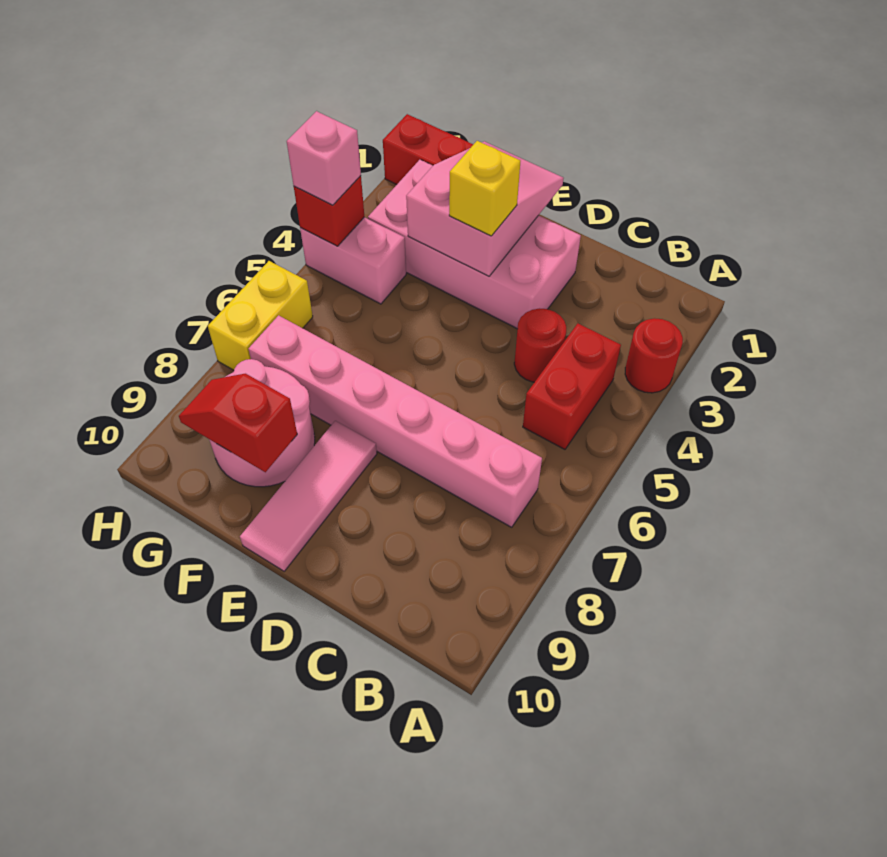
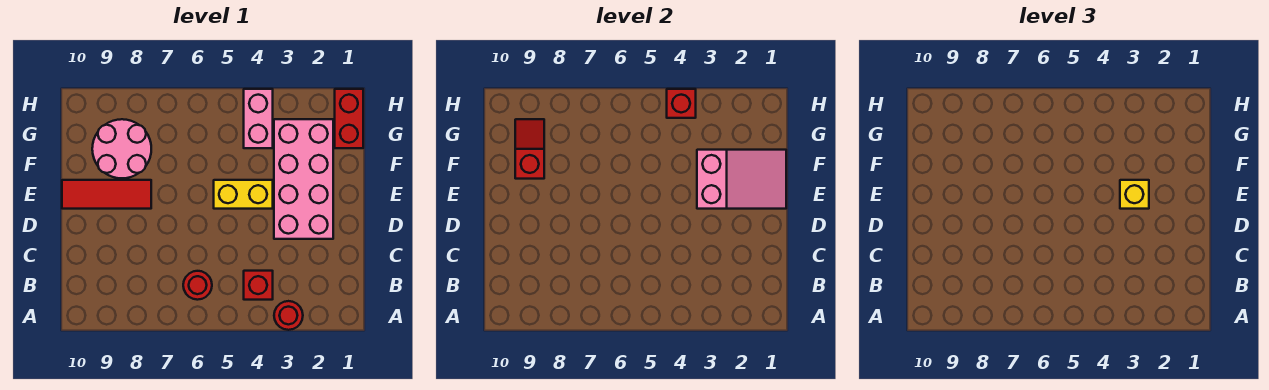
red brick B4:B5 level 1 -> red brick B4 level 1
pink brick B7:G7 level 1 -> none
red round brick C4 level 1 -> red round brick B6 level 1
pink tile E8:E10 level 1 -> red tile E8:E10 level 1
pink brick H4 level 3 -> none
yellow brick H6:H7 level 1 -> yellow brick E4:E5 level 1

